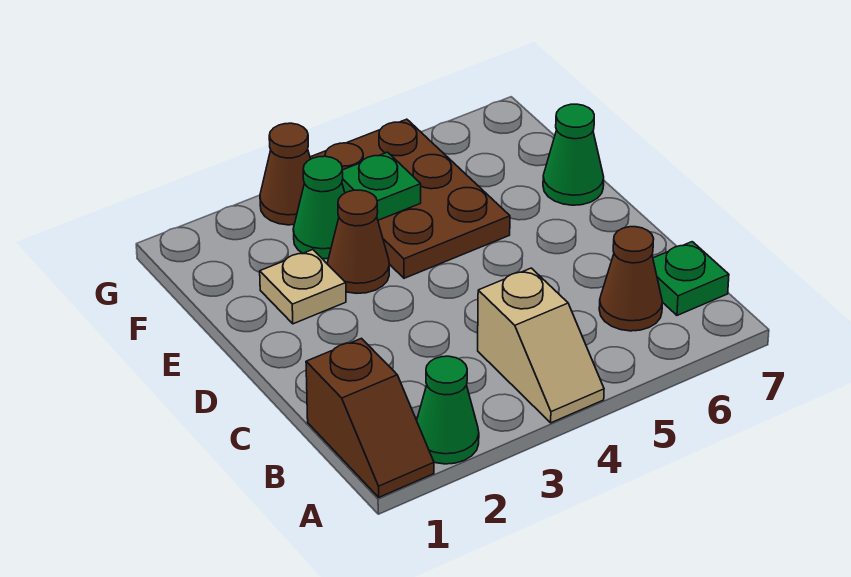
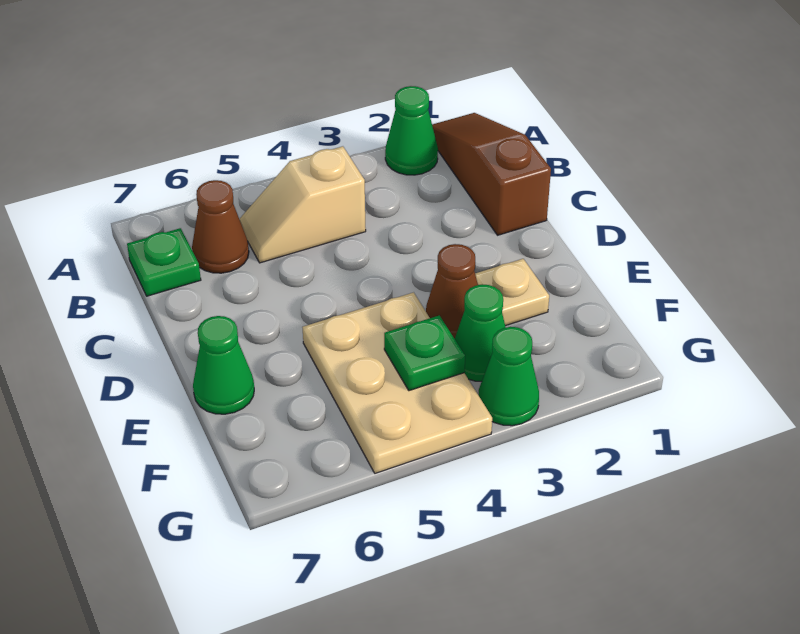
brown slope A1:B1 level 1 top B -> brown slope A1:C1 level 1 top C
tan slope A4:B4 level 1 top B -> tan slope B4:B5 level 1 top 4
brown plate E4:G5 level 1 -> tan plate E4:G5 level 1
brown cone G3 level 1 -> green cone G3 level 1

